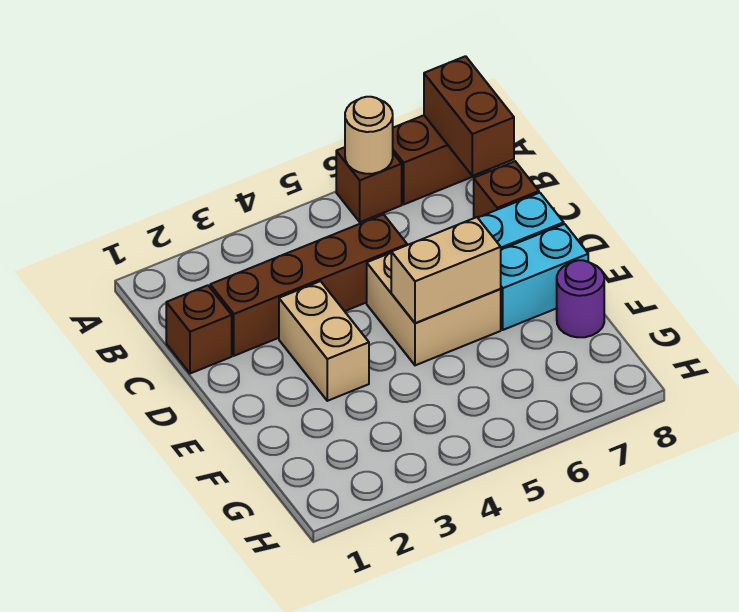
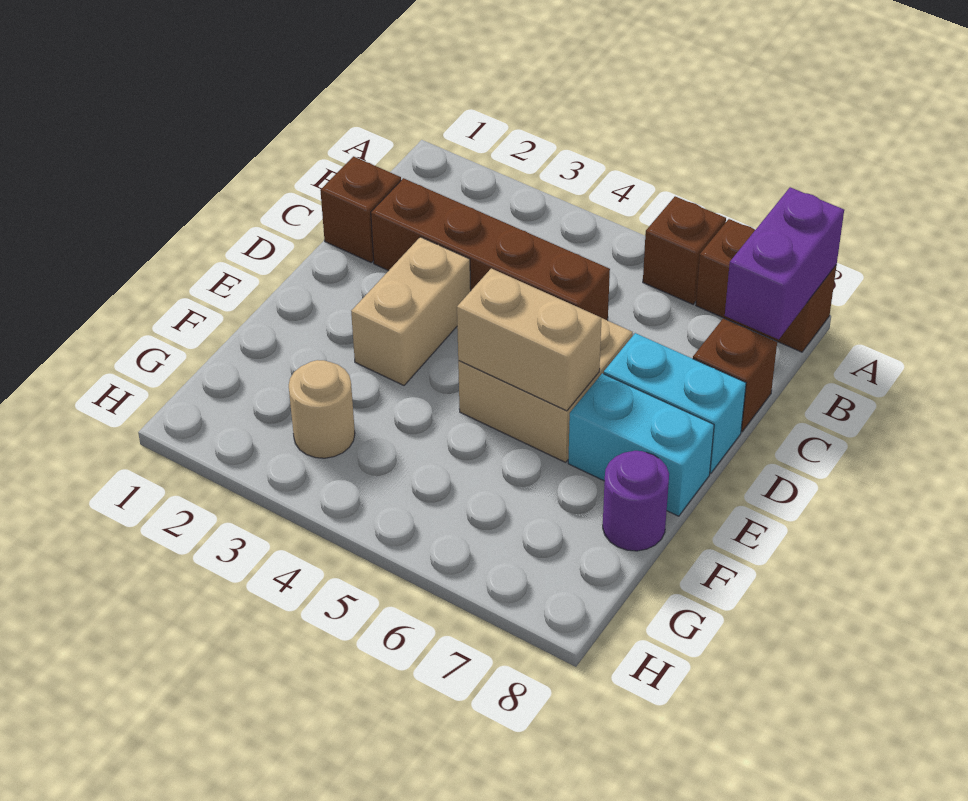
tan round brick A6 level 2 -> tan round brick G3 level 1
brown brick A8:B8 level 2 -> purple brick A8:B8 level 2

